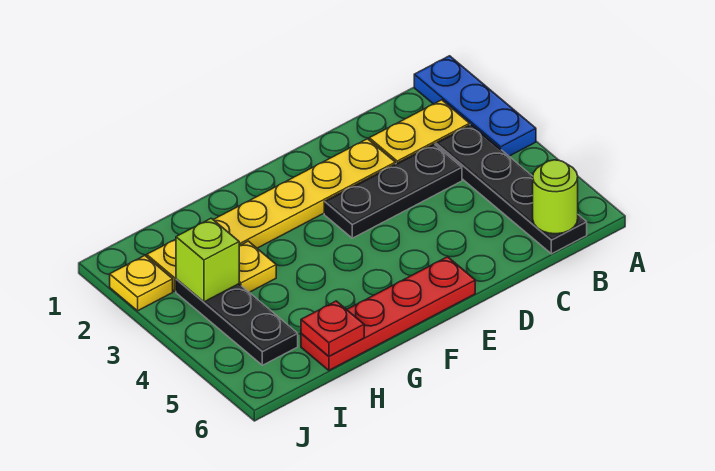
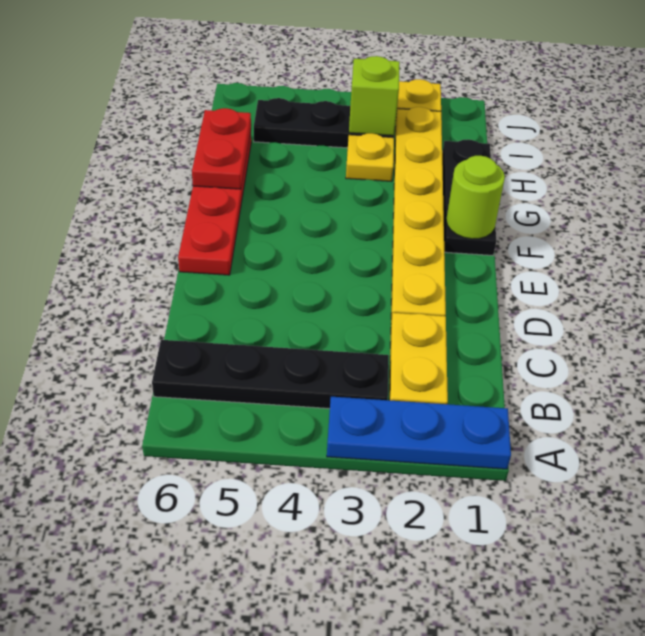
lime round brick B6 level 2 -> lime round brick F1 level 2
black plate C3:E3 level 1 -> black plate F1:H1 level 1
red plate H6 level 2 -> red plate G6:H6 level 2

